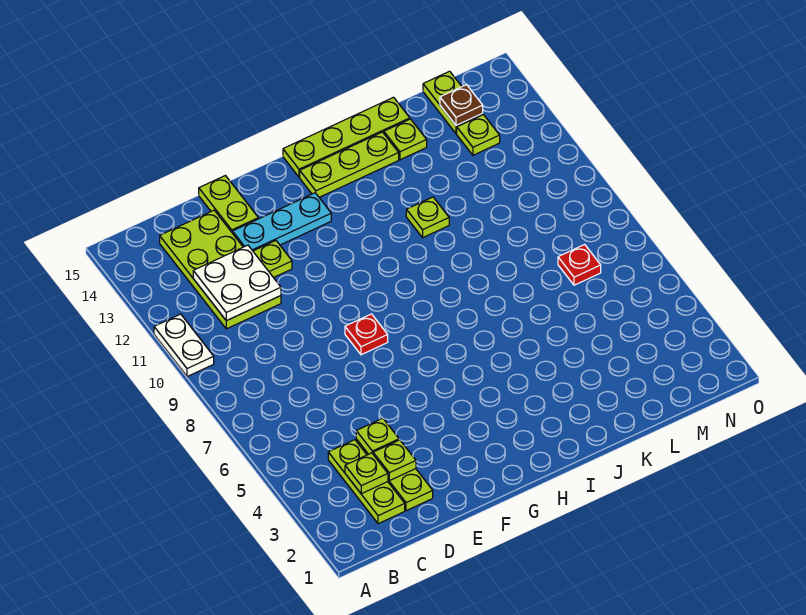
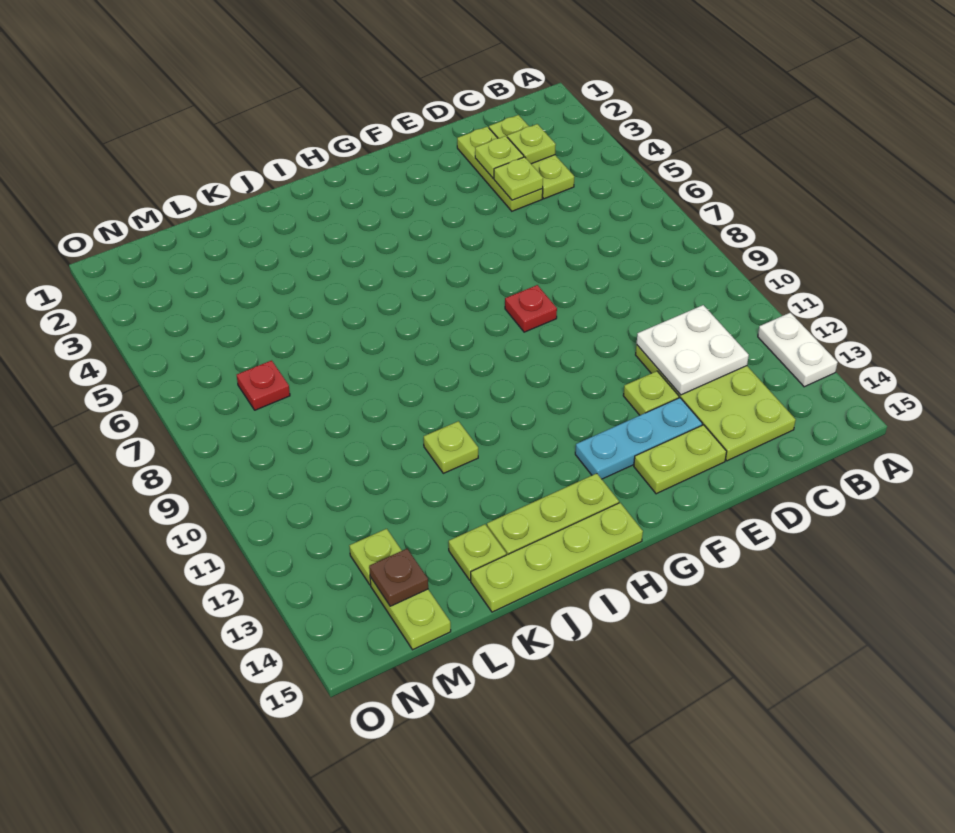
white plate A10:A11 level 1 -> white plate A12:A13 level 1
lime plate E14:E15 level 1 -> lime plate E14:F14 level 1

